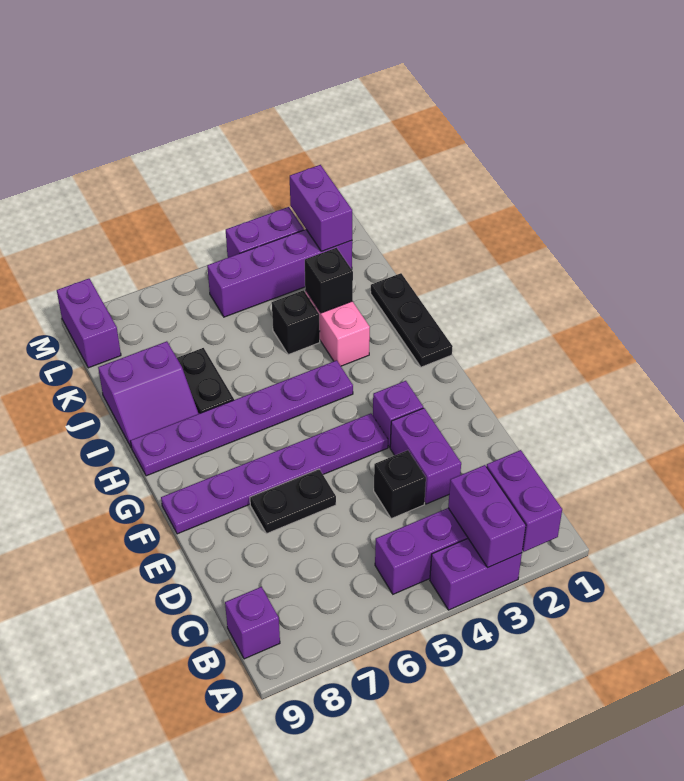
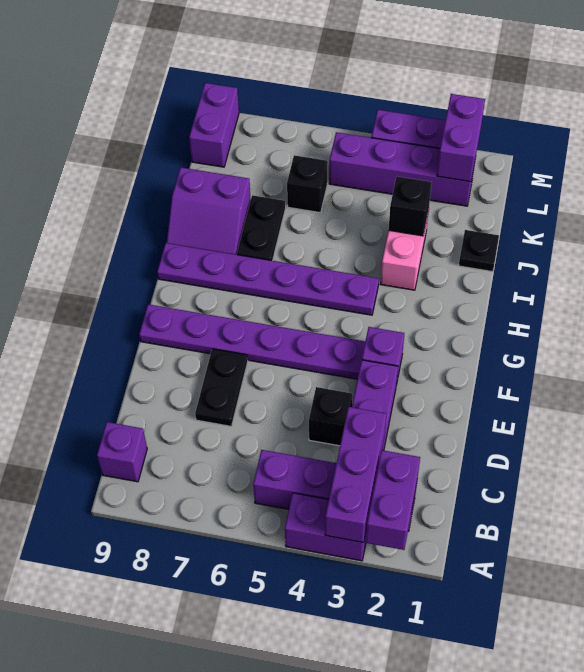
purple brick A3:B3 level 2 -> purple brick A3:C3 level 2
black plate E6:E7 level 1 -> black plate D7:E7 level 1
black plate H1:J1 level 1 -> black plate J1 level 1
black brick J4 level 1 -> black brick K6 level 1

